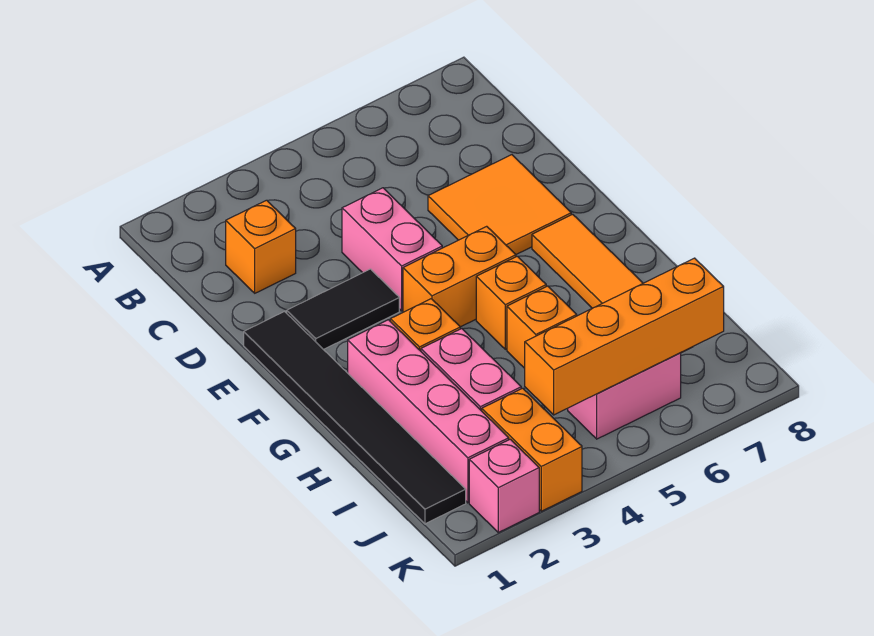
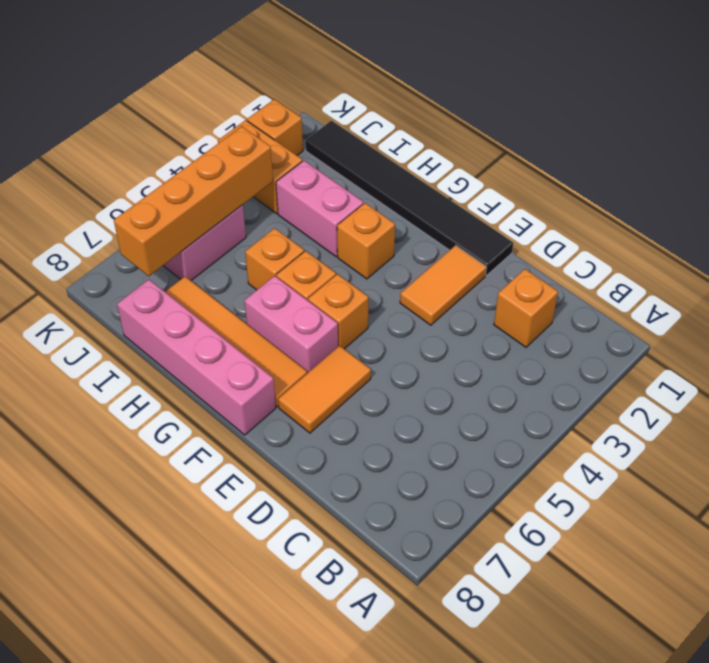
pink brick D4:E4 level 1 -> pink brick F6:G6 level 1
orange tile D6:E7 level 1 -> orange tile E6:E7 level 1
black tile E2:E3 level 1 -> orange tile E2:E3 level 1
orange brick F4:F5 level 1 -> orange brick F5 level 1
pink brick G2:J2 level 1 -> pink brick F8:I8 level 1
pink brick K2 level 1 -> orange brick K2 level 1

